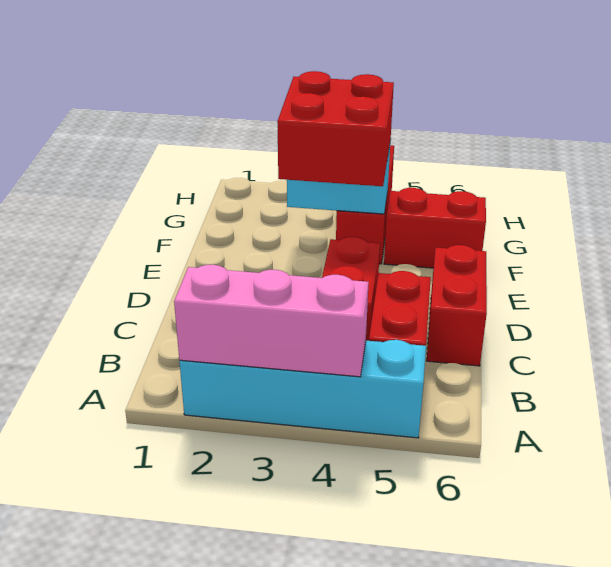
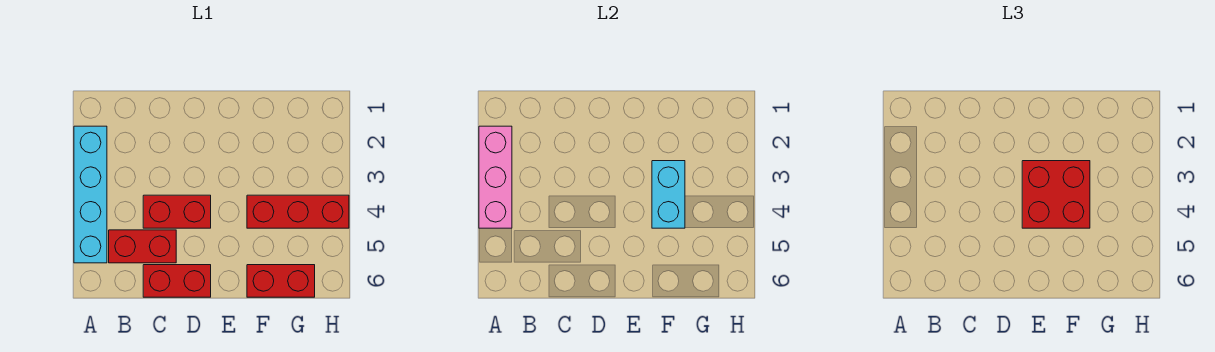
red brick F5:F6 level 1 -> red brick F6:G6 level 1

